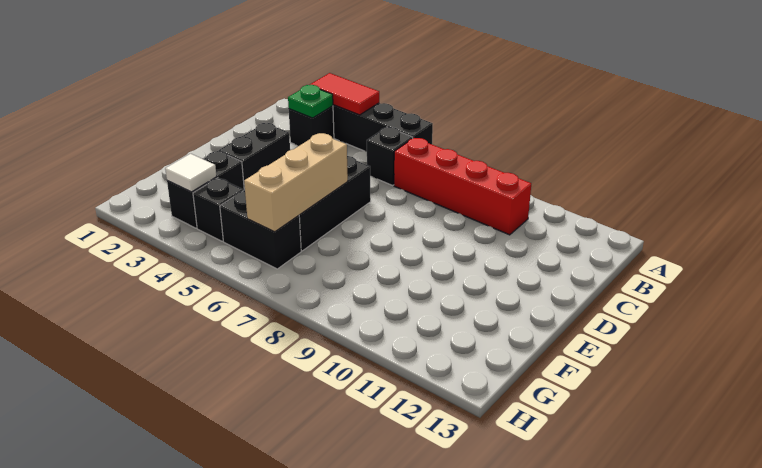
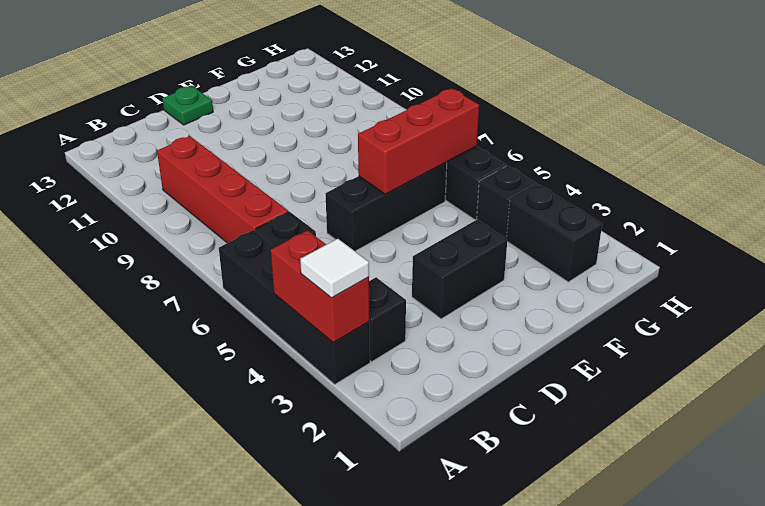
red tile A3:A4 level 2 -> red brick A3:A4 level 2
green plate B3 level 2 -> green plate D13 level 1
tan brick E6:G6 level 2 -> red brick E6:G6 level 2
black brick F3:G3 level 1 -> black brick G2:G3 level 1
white tile G3 level 2 -> white tile A3 level 3

